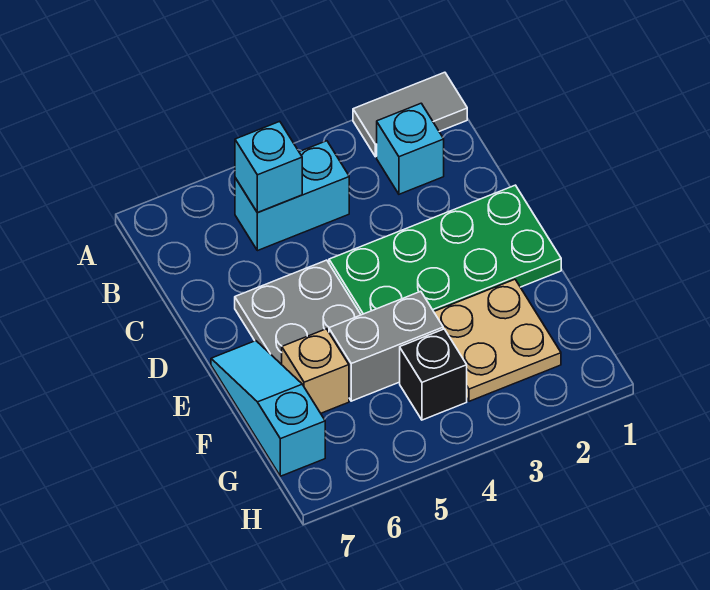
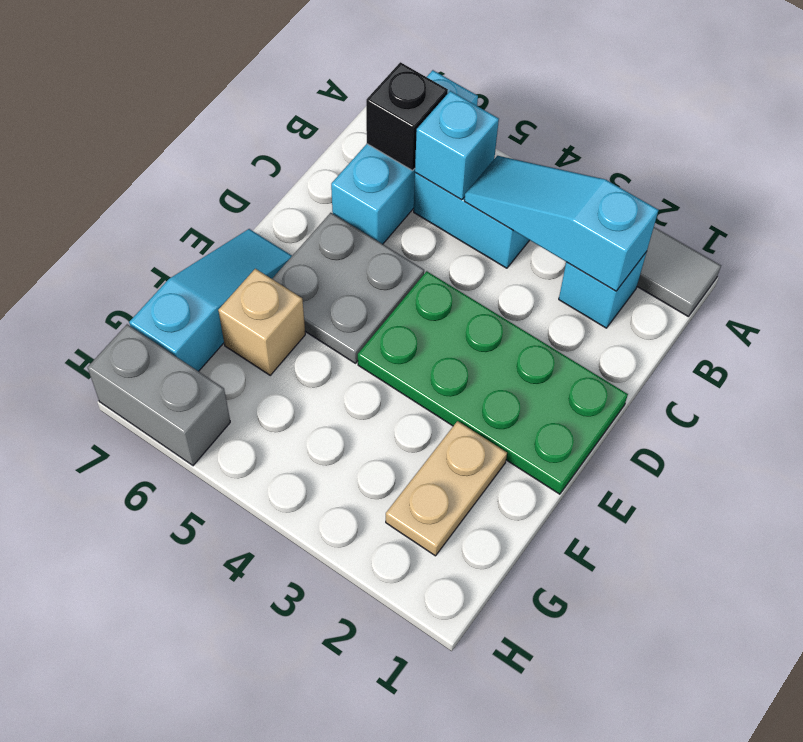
none -> cyan brick A6:C6 level 1
none -> cyan slope B2:B4 level 2 top 2
tan plate F2:G3 level 1 -> tan plate F2:G2 level 1
grey brick F4:F5 level 1 -> grey brick H6:H7 level 1
black brick G4 level 1 -> black brick B6 level 2

